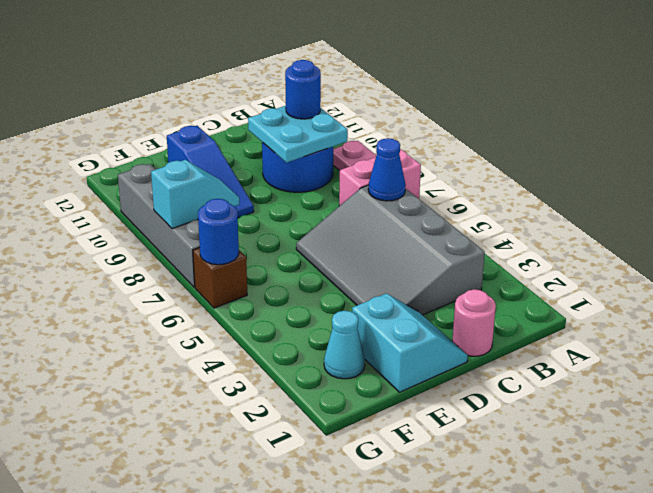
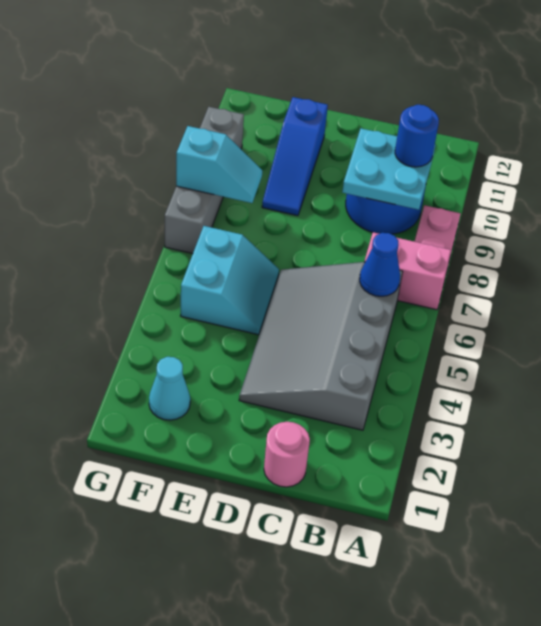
cyan slope D1:E2 level 1 top E -> cyan slope E5:F6 level 1 top F
brown brick G6 level 1 -> none
blue round brick G6 level 2 -> none

